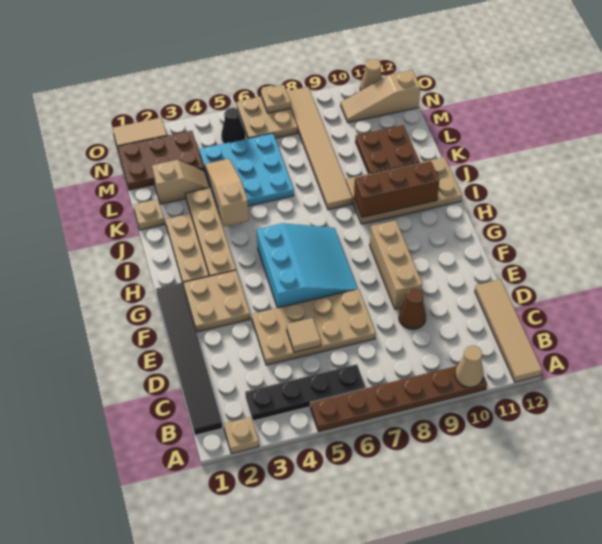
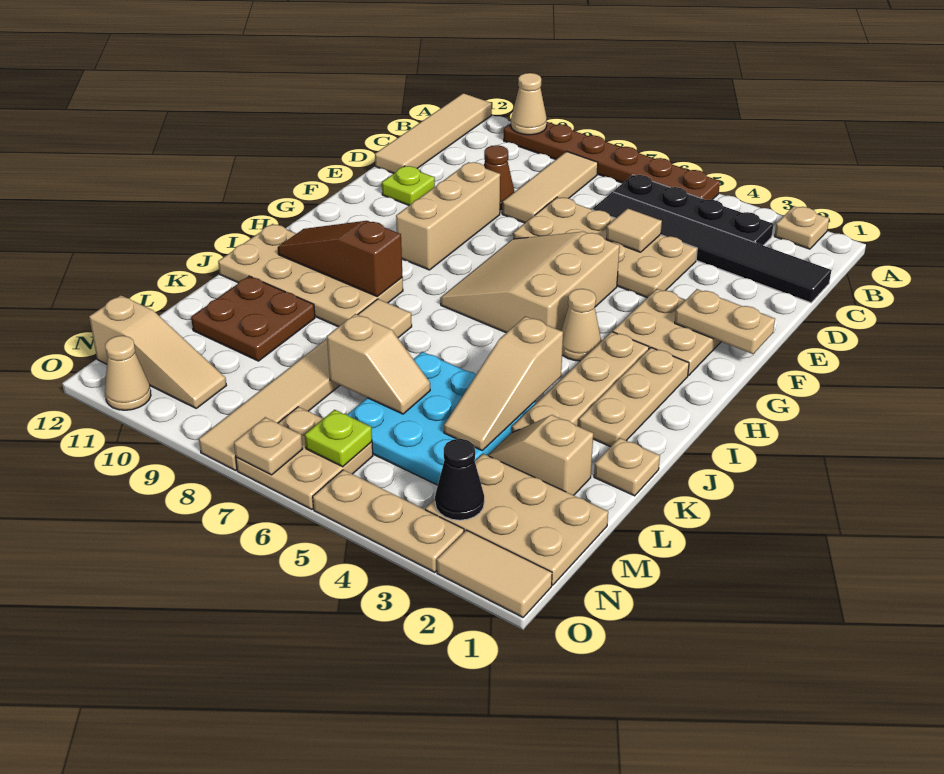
black tile B1:G1 level 1 -> black tile C1:C6 level 1
none -> tan tile B8:D8 level 1
none -> lime plate E11 level 1
none -> tan plate F1:F2 level 2
cyan slope F5:H7 level 1 top 5 -> tan slope F5:H7 level 1 top 5
none -> tan cone H4 level 1
brown brick I9:I11 level 2 -> brown slope I9:I11 level 2 top 9
none -> tan slope L6:L7 level 2 top 7
brown plate M1:N3 level 1 -> tan plate M1:N3 level 1
black cone N5 level 1 -> black cone N3 level 2
none -> lime plate N6 level 2
none -> tan plate O3:O5 level 1

